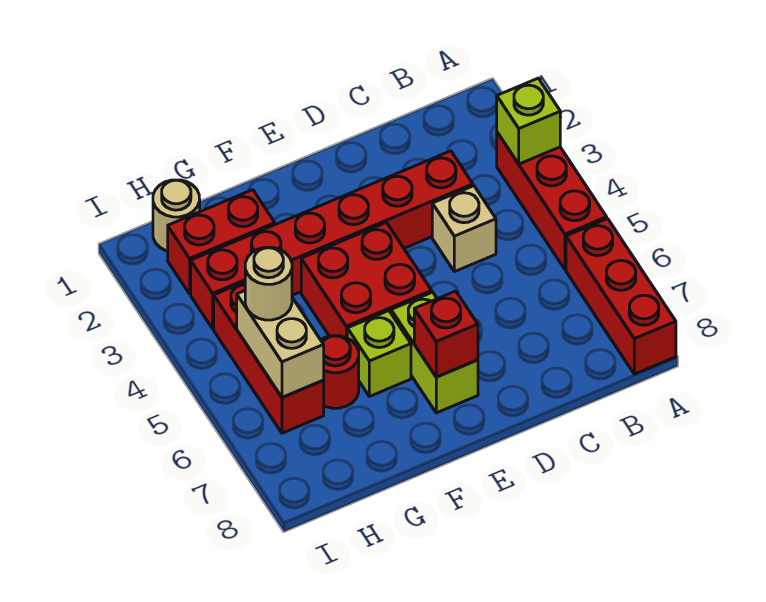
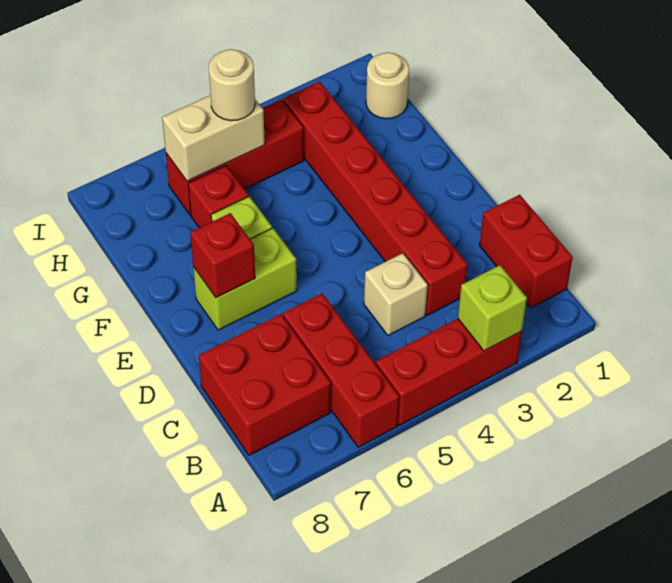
red brick A6:A8 level 1 -> red brick A6:C6 level 1
red brick E4:F5 level 1 -> red brick B7:C8 level 1
red brick G2:H2 level 1 -> red brick B1:C1 level 1
red round brick G6 level 1 -> red brick G6 level 1

